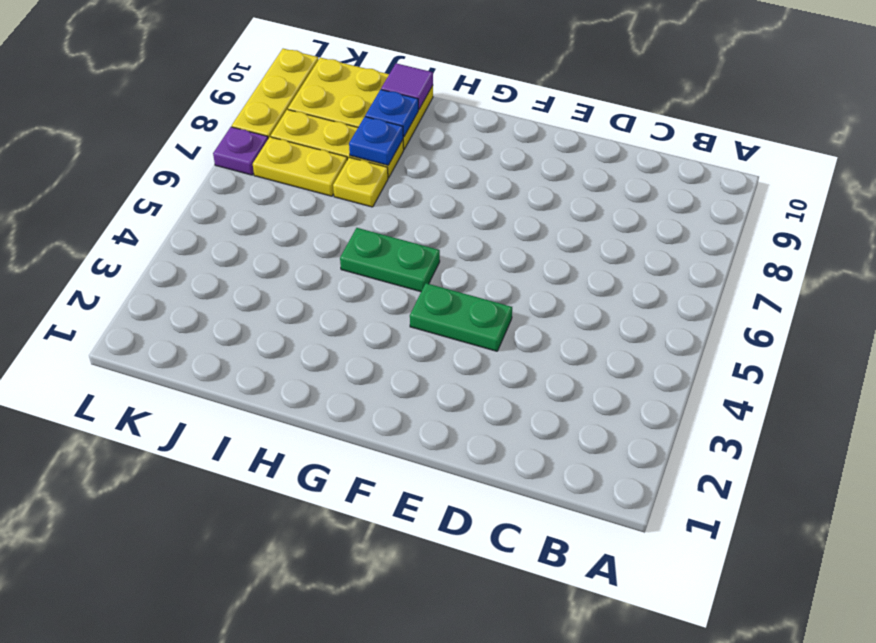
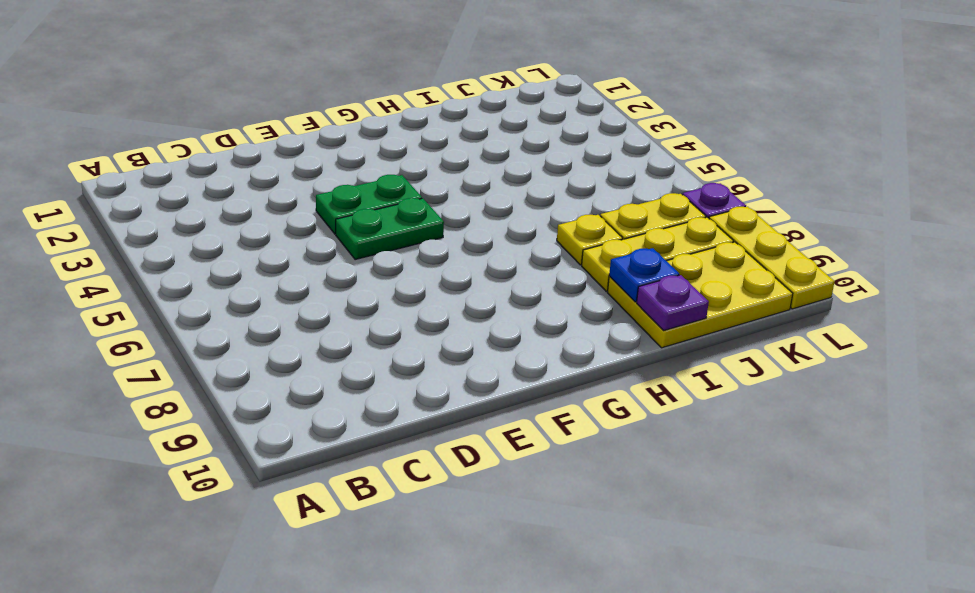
green plate G5:H5 level 1 -> green plate E5:F5 level 1
blue plate I8 level 2 -> none
purple tile I10 level 2 -> purple plate I10 level 2

